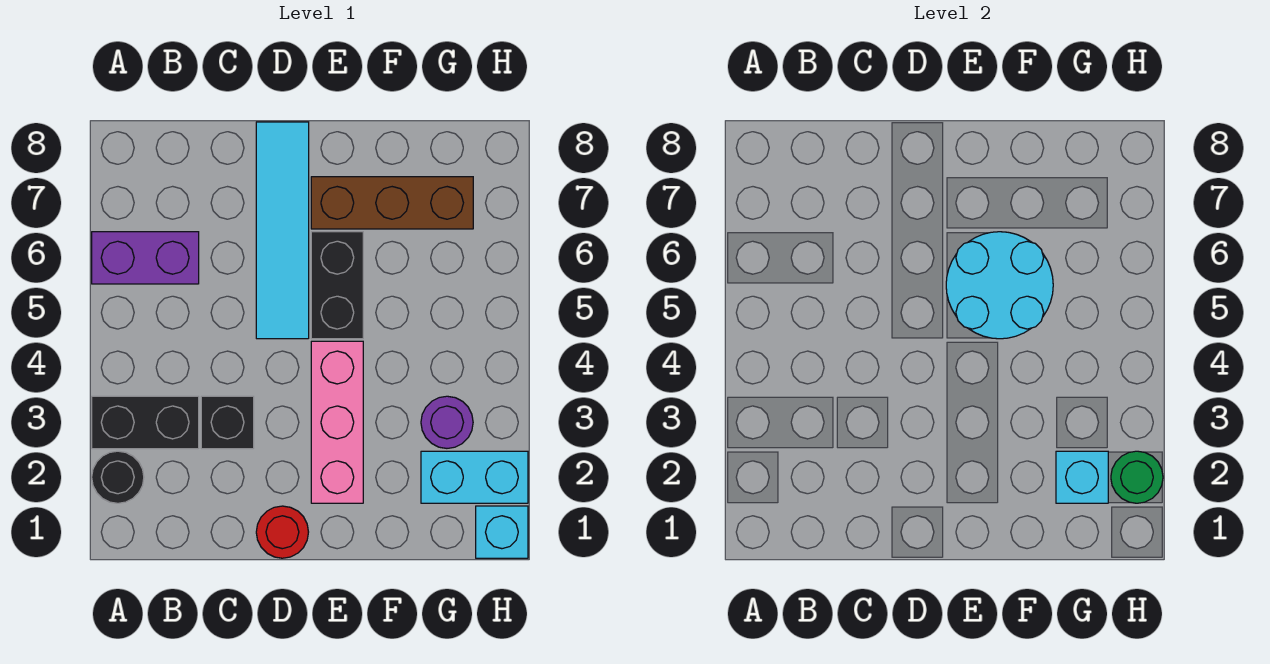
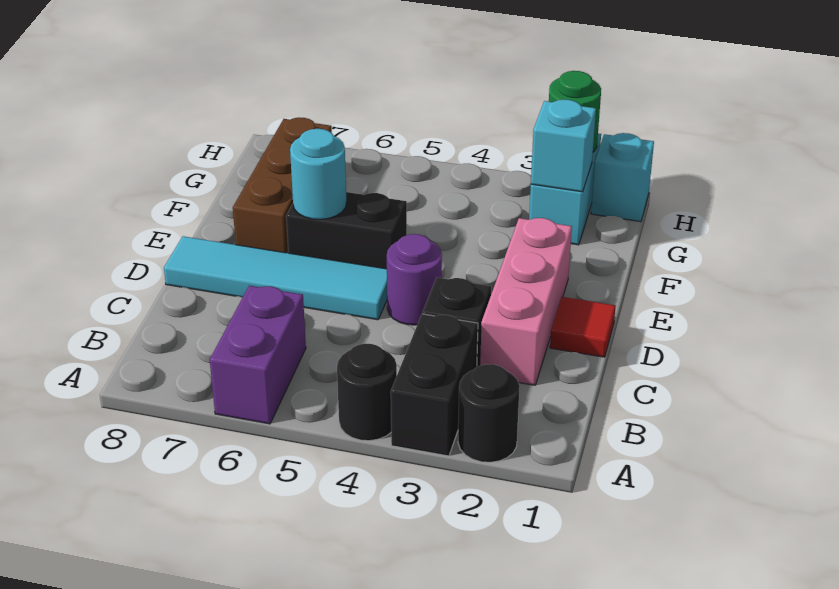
none -> black round brick A4 level 1
red round brick D1 level 1 -> red tile D1 level 1
pink brick E2:E4 level 1 -> pink brick C2:E2 level 1
cyan round brick E5:F6 level 2 -> cyan round brick E6 level 2
purple round brick G3 level 1 -> purple round brick D4 level 1

